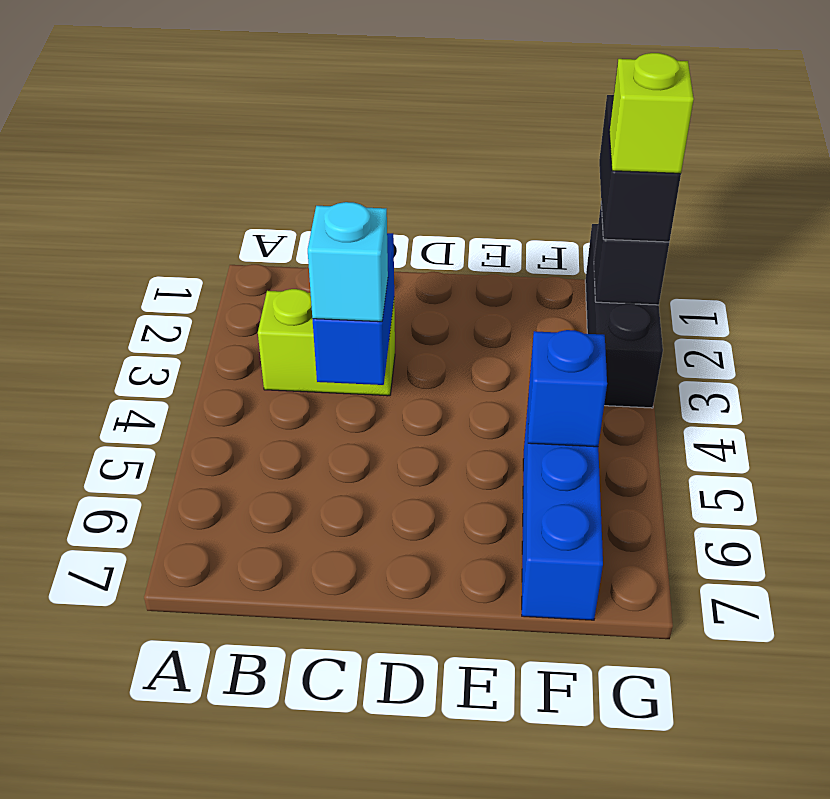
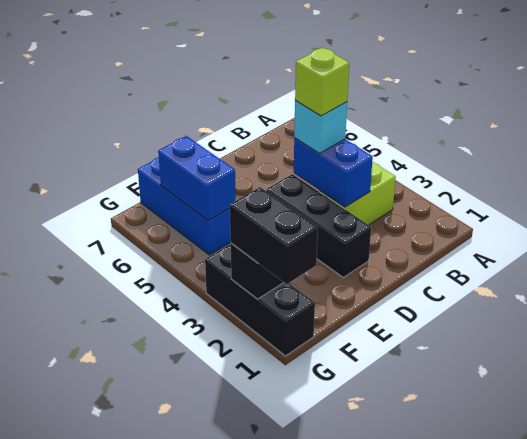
none -> black brick D2:D4 level 1
blue brick F5 level 2 -> blue brick F5:F6 level 2
lime brick G2 level 4 -> lime brick C4 level 4

